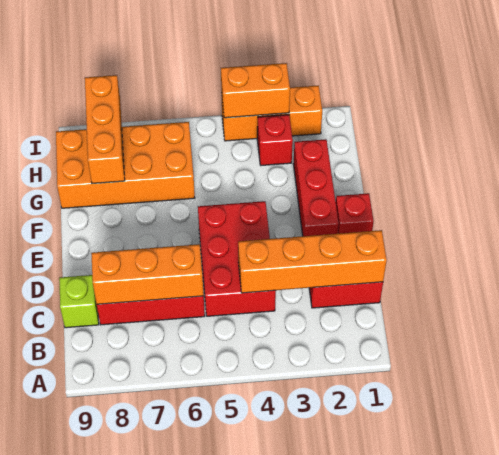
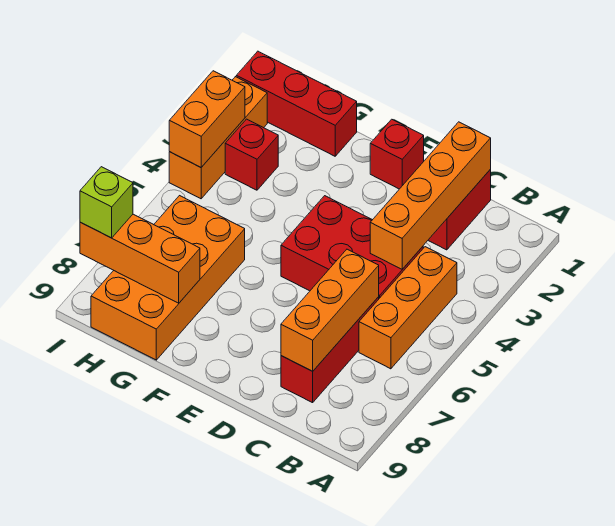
none -> orange brick B4:B6 level 1
lime brick C9 level 1 -> lime brick I8 level 3
red brick E2:G2 level 1 -> red brick G1:I1 level 1

